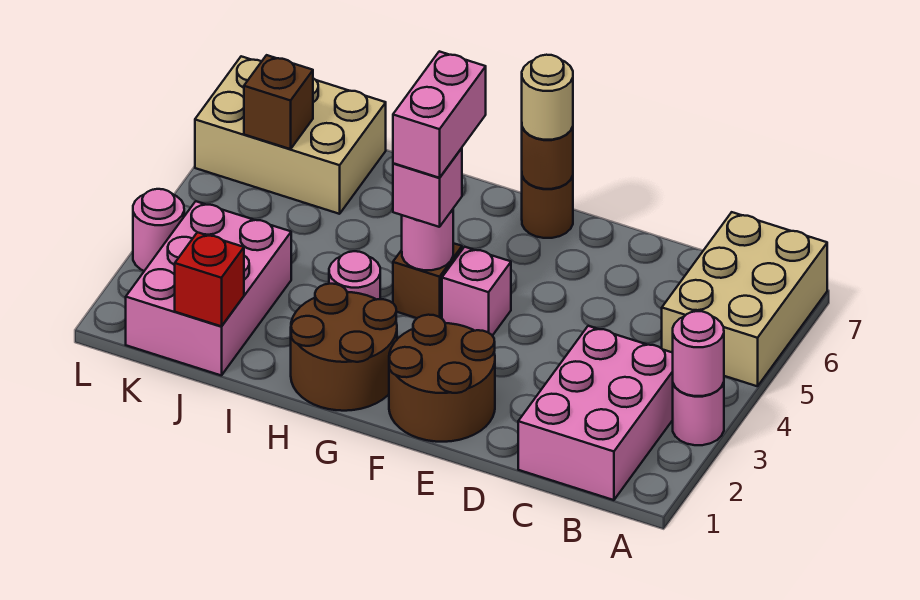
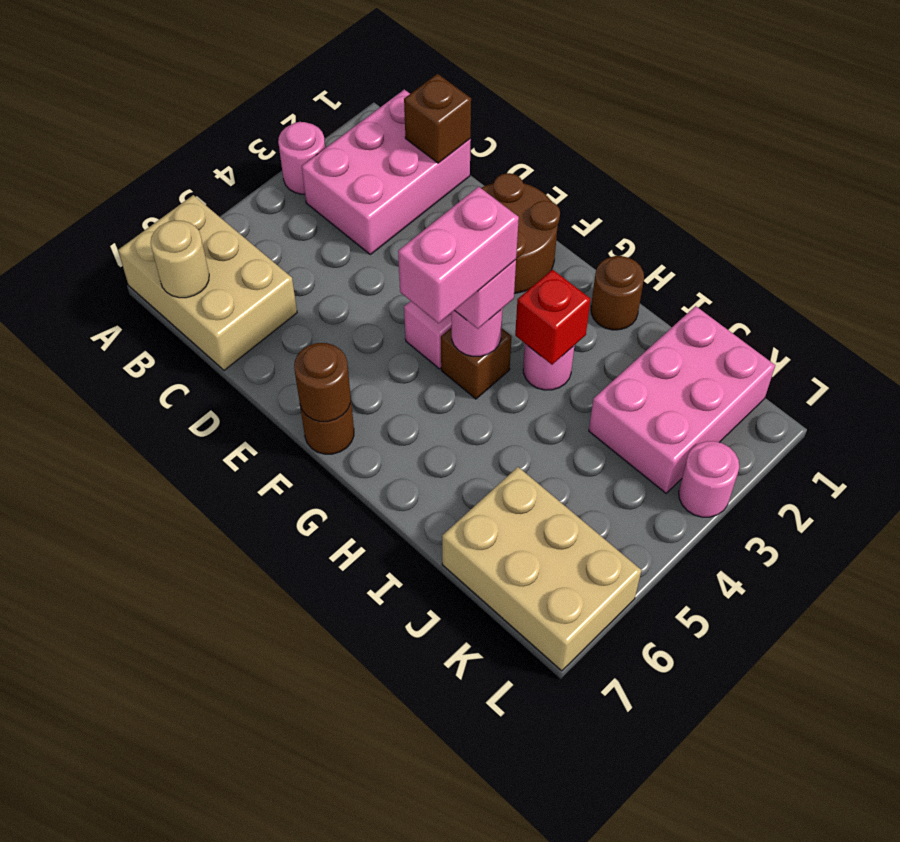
pink round brick A3 level 2 -> none
tan brick A5:B7 level 1 -> tan brick A6:C7 level 1
tan round brick F7 level 3 -> tan round brick B7 level 2
brown round brick G1:H2 level 1 -> brown round brick H1 level 1
red brick J1 level 2 -> red brick H3 level 2
brown brick K6 level 2 -> brown brick C1 level 2

